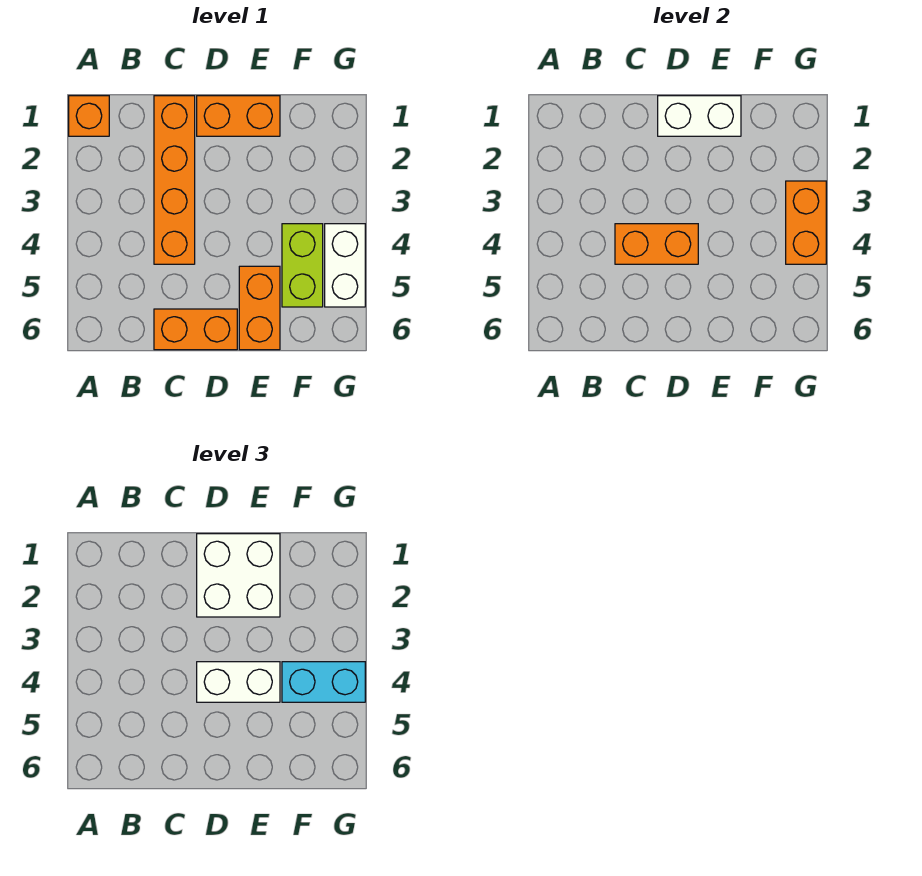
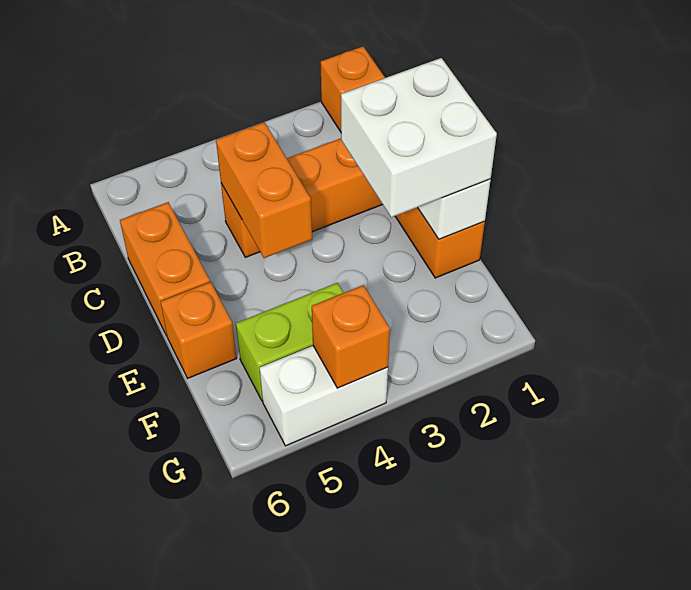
white brick D4:E4 level 3 -> none
orange brick E5:E6 level 1 -> orange brick E6 level 1
cyan brick F4:G4 level 3 -> none
orange brick G3:G4 level 2 -> orange brick G4 level 2

